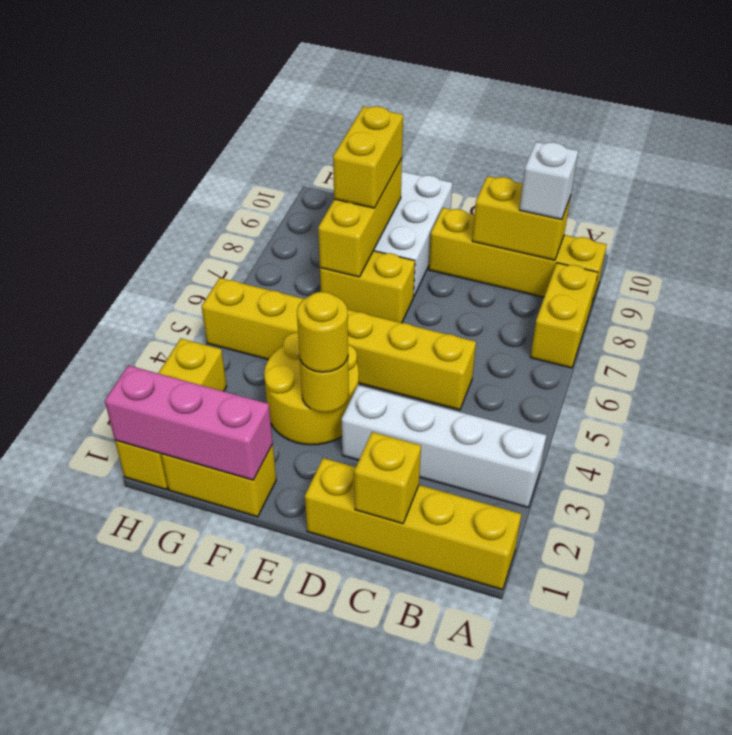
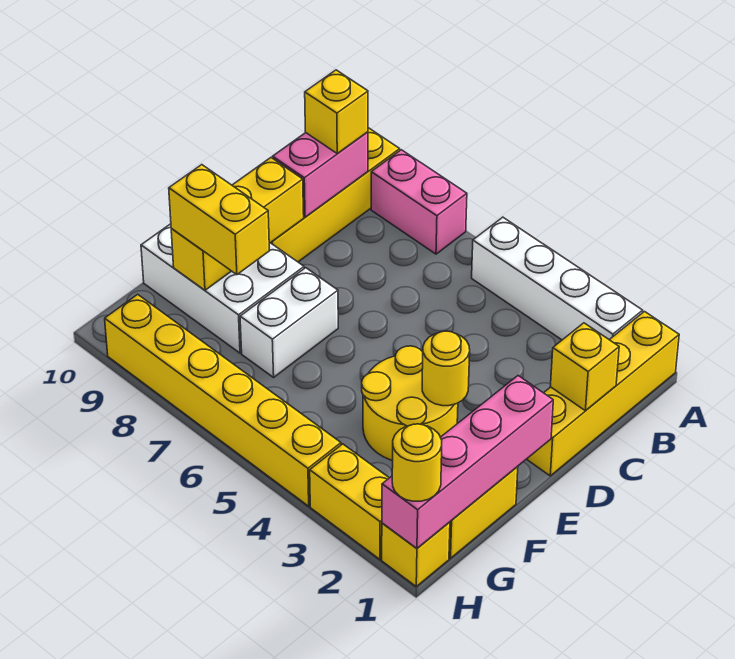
white brick A3:D3 level 1 -> white brick A2:A5 level 1
yellow brick A7:A8 level 1 -> pink brick A7:A8 level 1
yellow brick B9:C9 level 2 -> pink brick B9:C9 level 2
white brick B9 level 3 -> yellow brick B9 level 3
yellow brick C5:H5 level 1 -> yellow brick H4:H9 level 1
yellow round brick E3 level 3 -> yellow round brick H1 level 3
yellow brick E7:F7 level 1 -> white brick E7:F7 level 1
pink brick F1:H1 level 2 -> pink brick E1:H1 level 2
yellow brick F7:F9 level 2 -> yellow brick D9:F9 level 2

